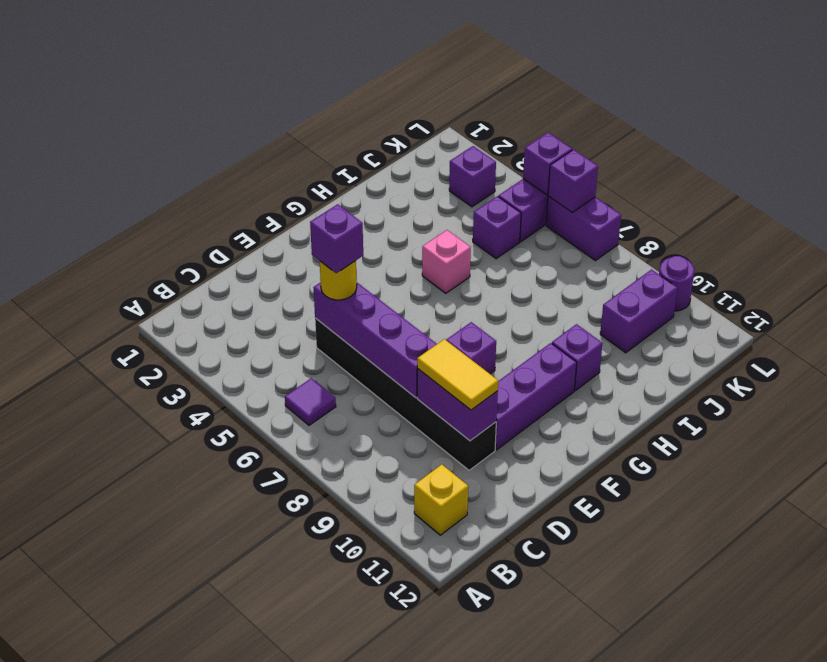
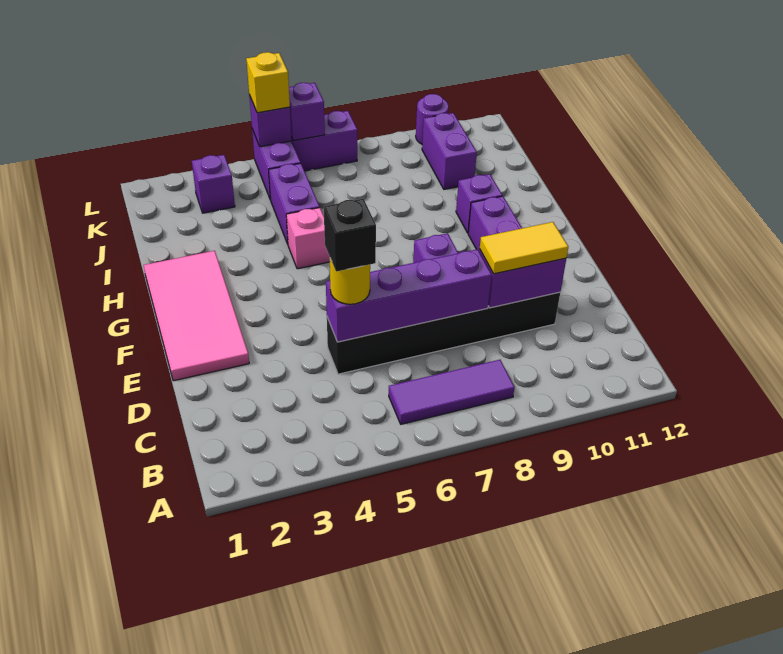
purple tile B6 level 1 -> purple tile B6:B8 level 1
yellow brick B11 level 1 -> yellow brick L5 level 3
purple brick D5 level 4 -> black brick D5 level 4
none -> pink tile E1:H2 level 1
purple brick J5 level 1 -> purple brick I5:J5 level 1

